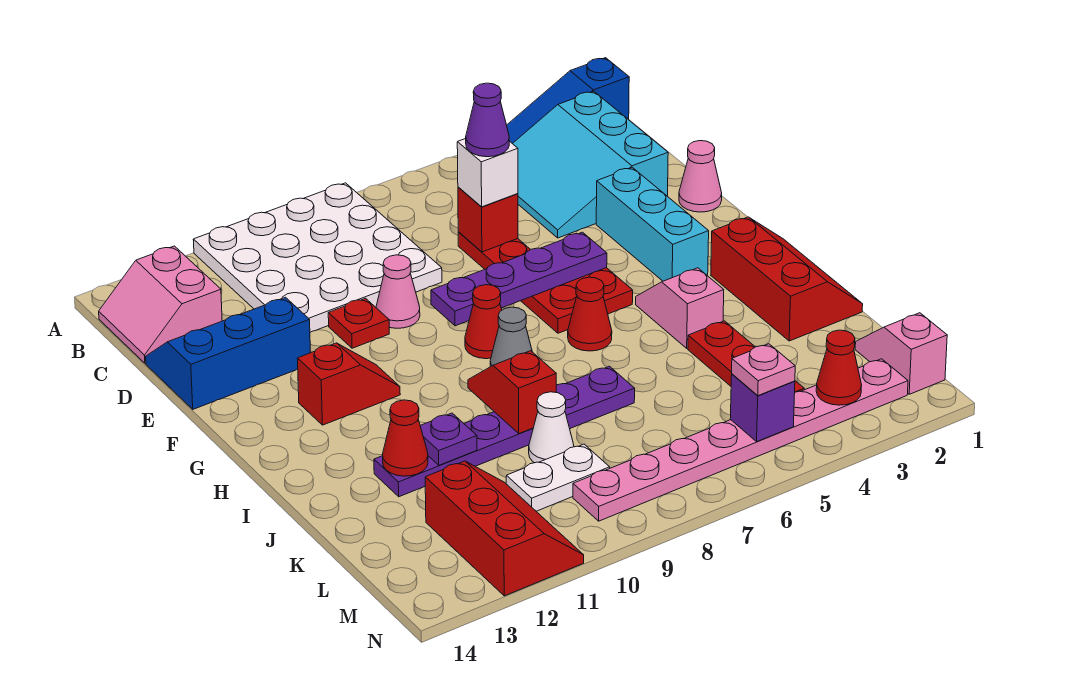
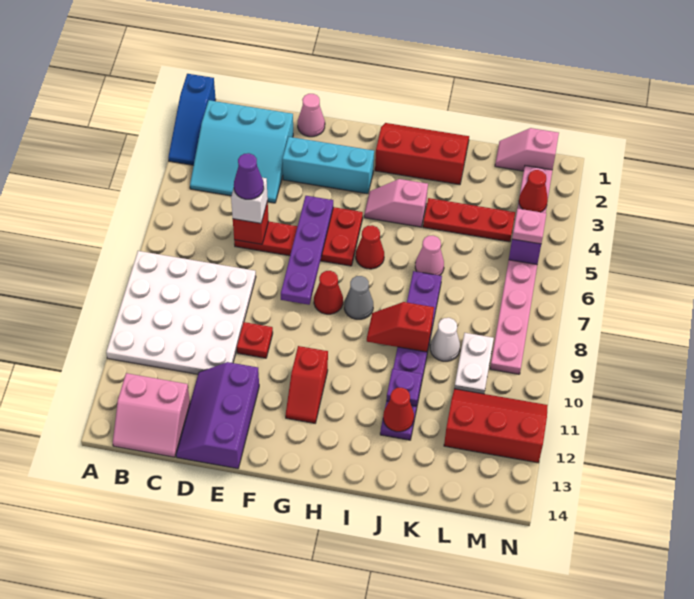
blue slope D12:E14 level 1 top E -> purple slope D12:E14 level 1 top E
pink cone E9 level 1 -> pink cone J6 level 1
red slope G11:G12 level 1 top 12 -> red slope G11:G12 level 1 top 11

